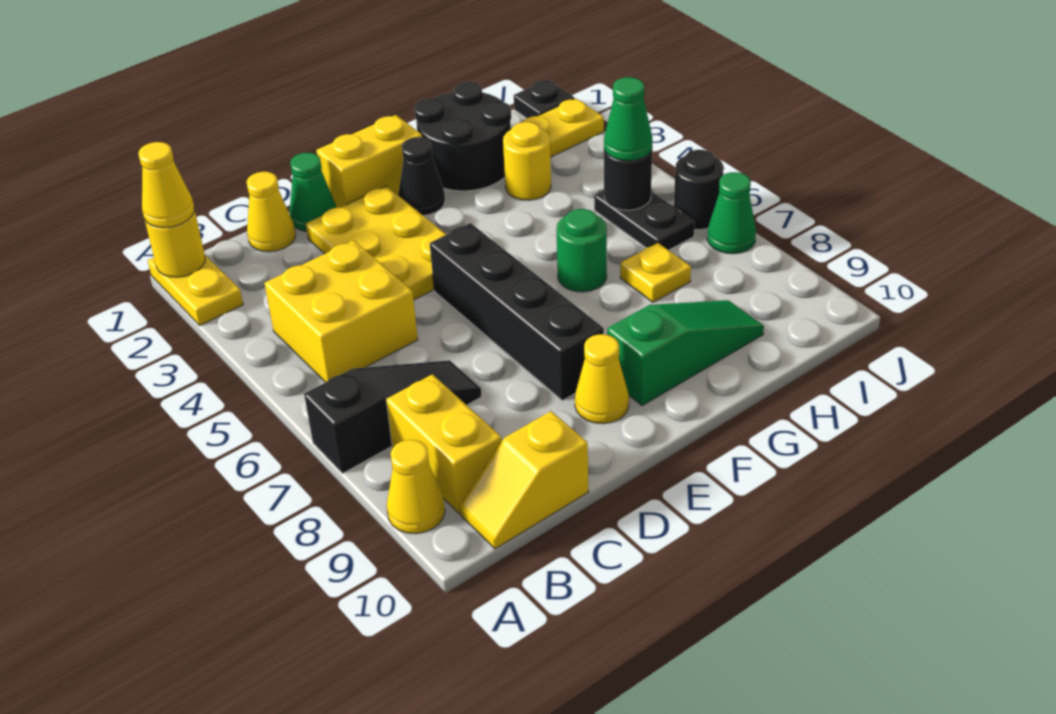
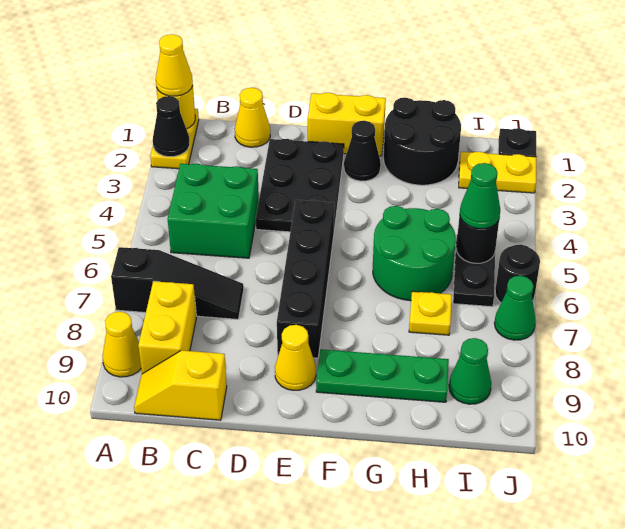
none -> black cone A2 level 2
yellow brick B4:C5 level 1 -> green brick B4:C5 level 1
green cone D1 level 1 -> green cone I9 level 1
yellow plate D2:E4 level 1 -> black plate D2:E4 level 1
green slope F9:H9 level 1 top F -> green plate F9:H9 level 1
green round brick G6 level 1 -> green round brick G5:H6 level 1
yellow round brick H3 level 1 -> none

